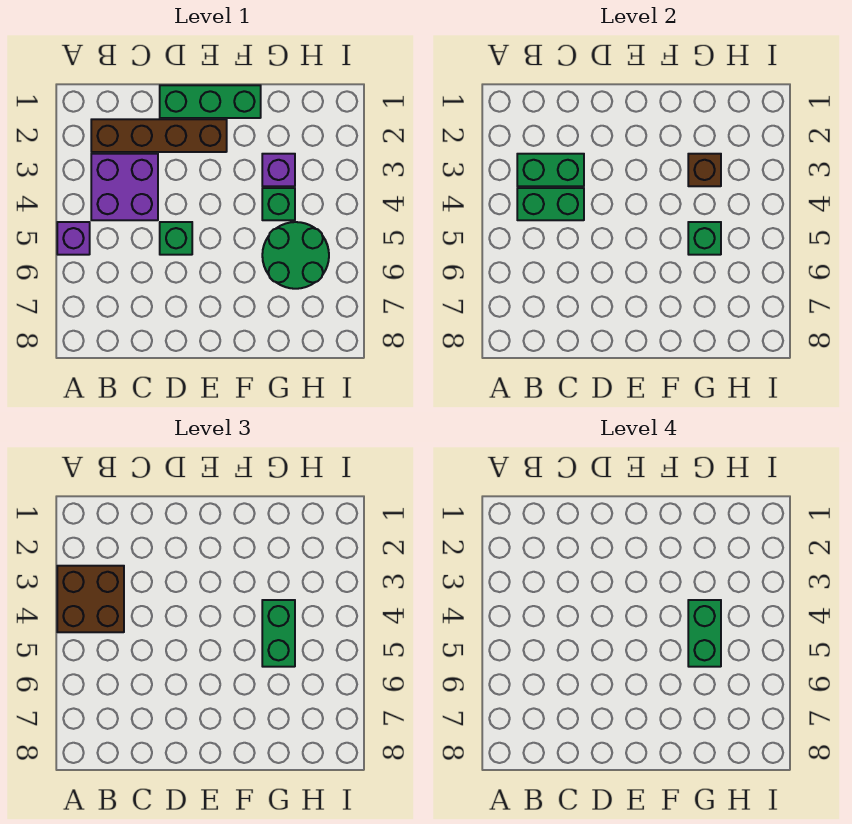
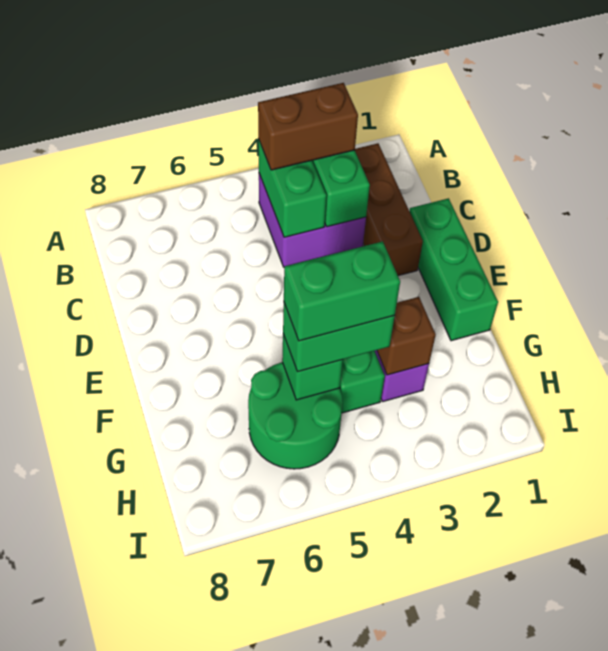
brown brick A3:B4 level 3 -> brown brick B3:B4 level 3
purple brick A5 level 1 -> none
brown brick B2:E2 level 1 -> brown brick B2:D2 level 1
green brick D5 level 1 -> none

